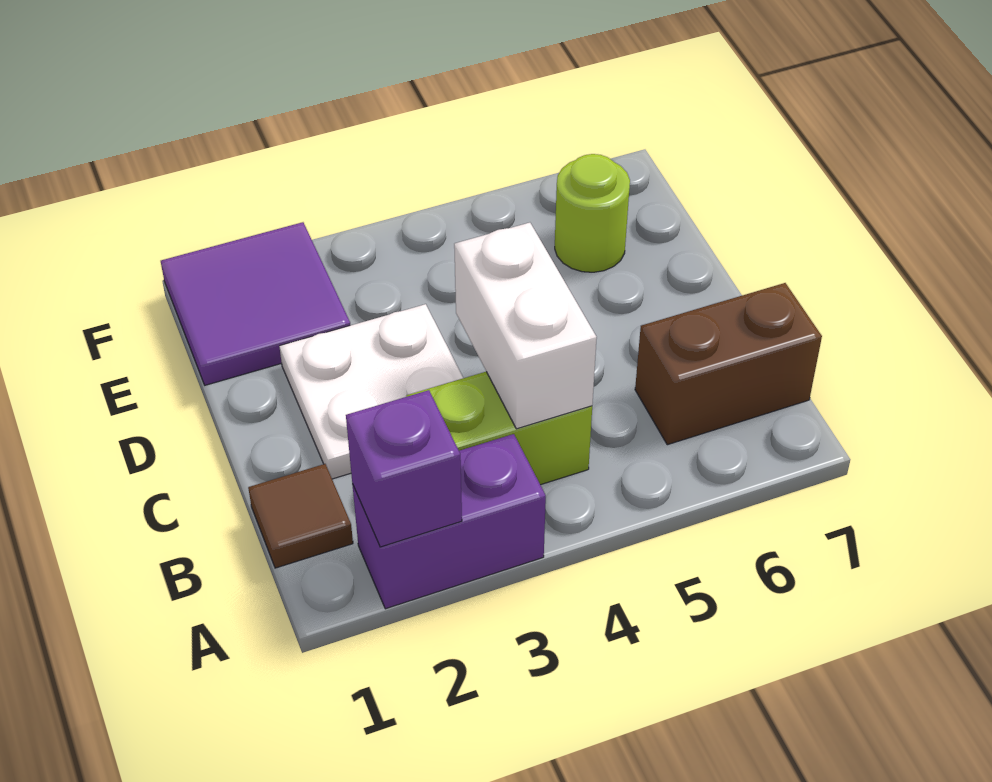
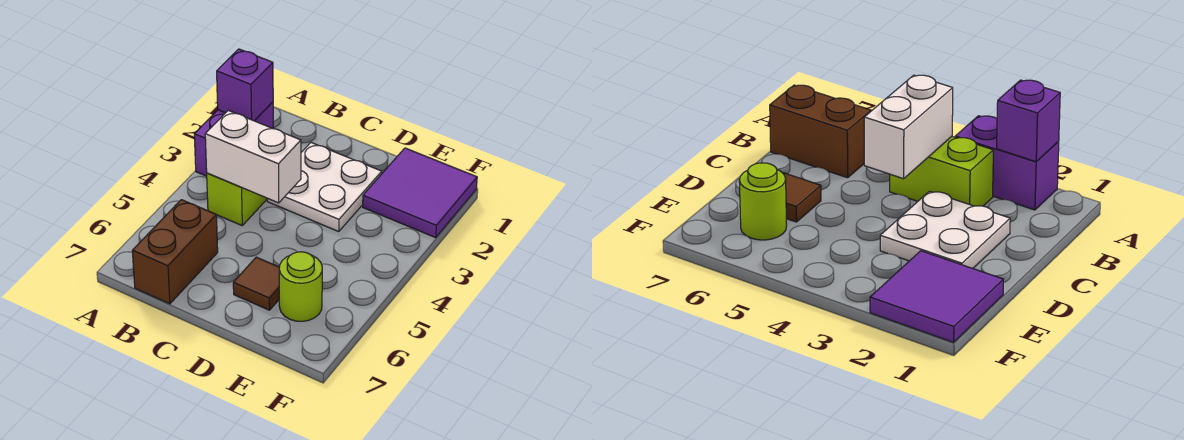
brown tile B1 level 1 -> brown tile D6 level 1

